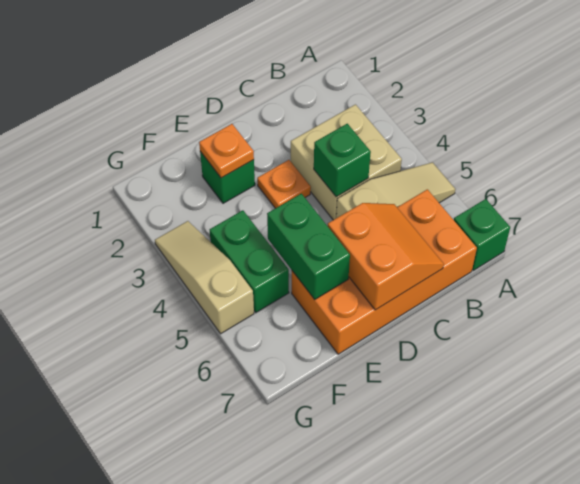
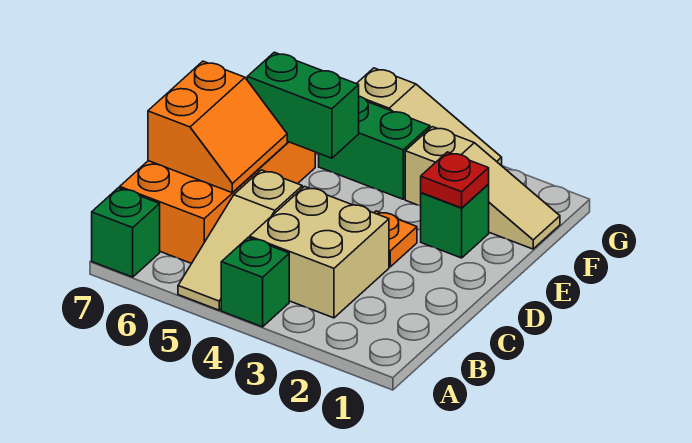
green brick C4 level 2 -> green brick A4 level 1
orange slope C6:D7 level 2 top D -> orange slope C6:D7 level 2 top 7
orange plate E2 level 2 -> red plate E2 level 2
none -> tan slope F1:F3 level 1 top 3

